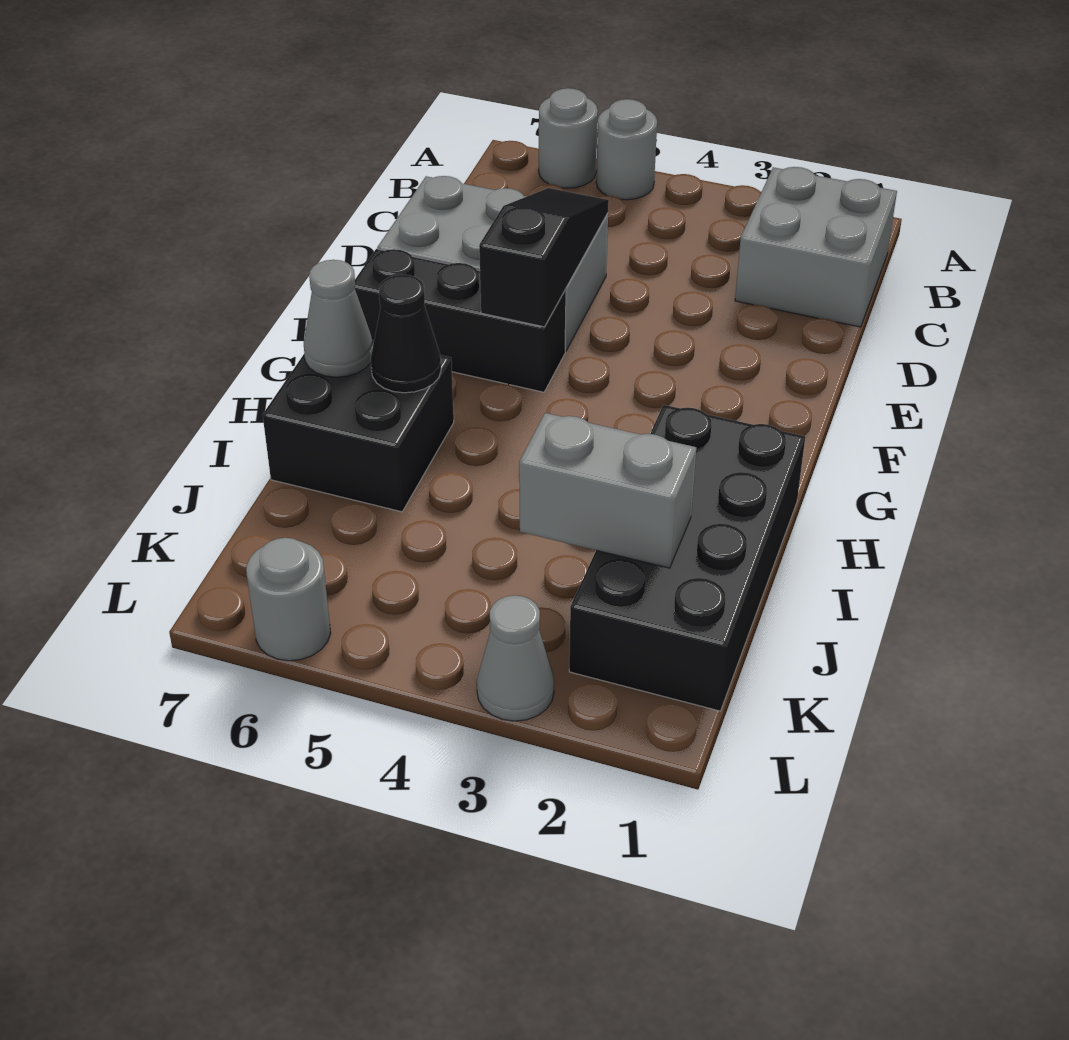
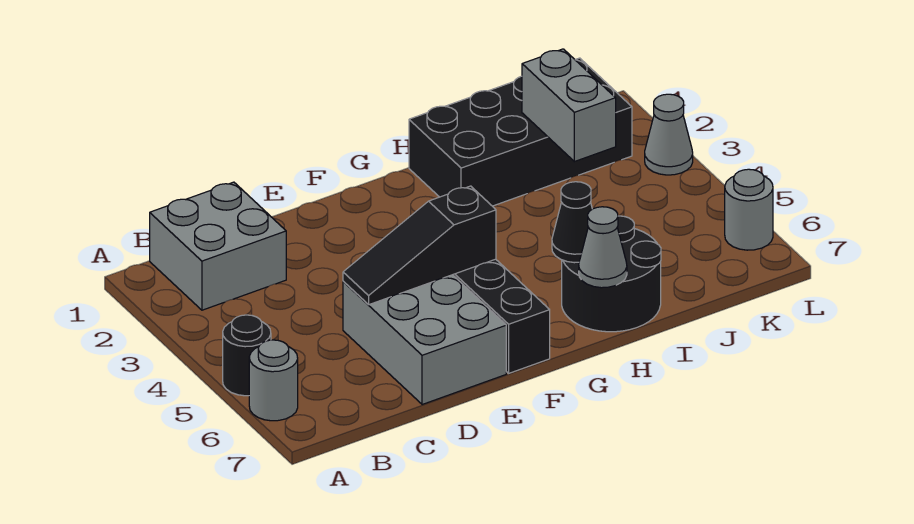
grey round brick A5 level 1 -> black round brick A5 level 1
black brick H6:I7 level 1 -> black round brick H6:I7 level 1

